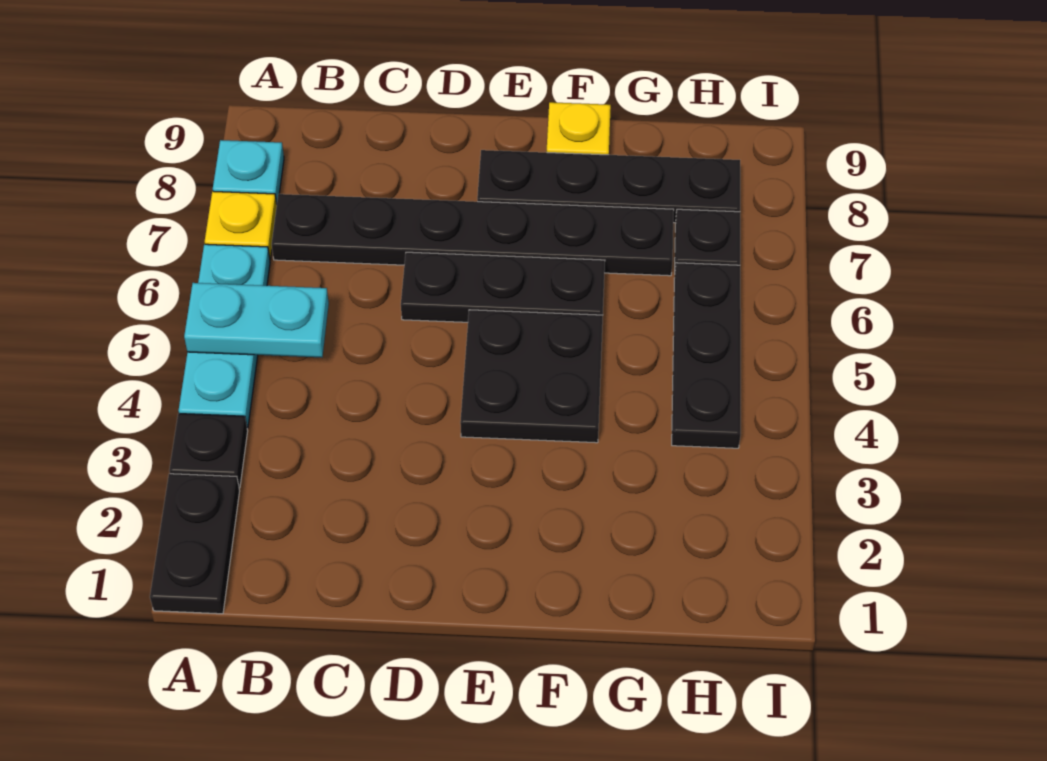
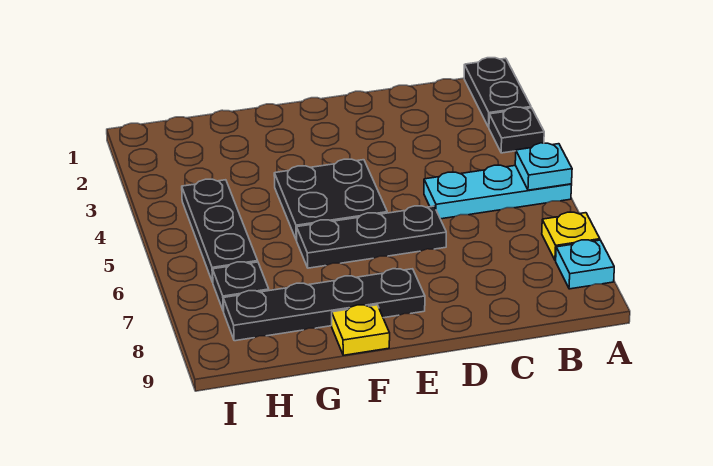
cyan plate A4:A6 level 1 -> cyan plate A5:C5 level 1
cyan plate A5:B5 level 2 -> cyan plate A5 level 2
black plate B7:G7 level 1 -> none

